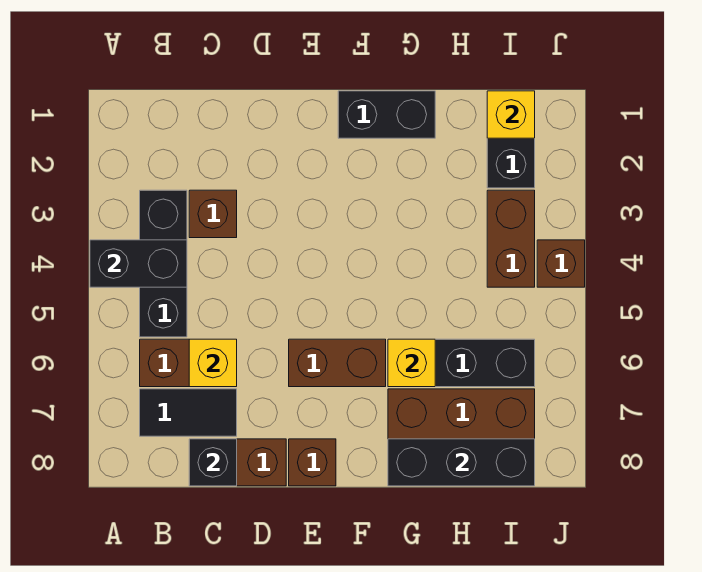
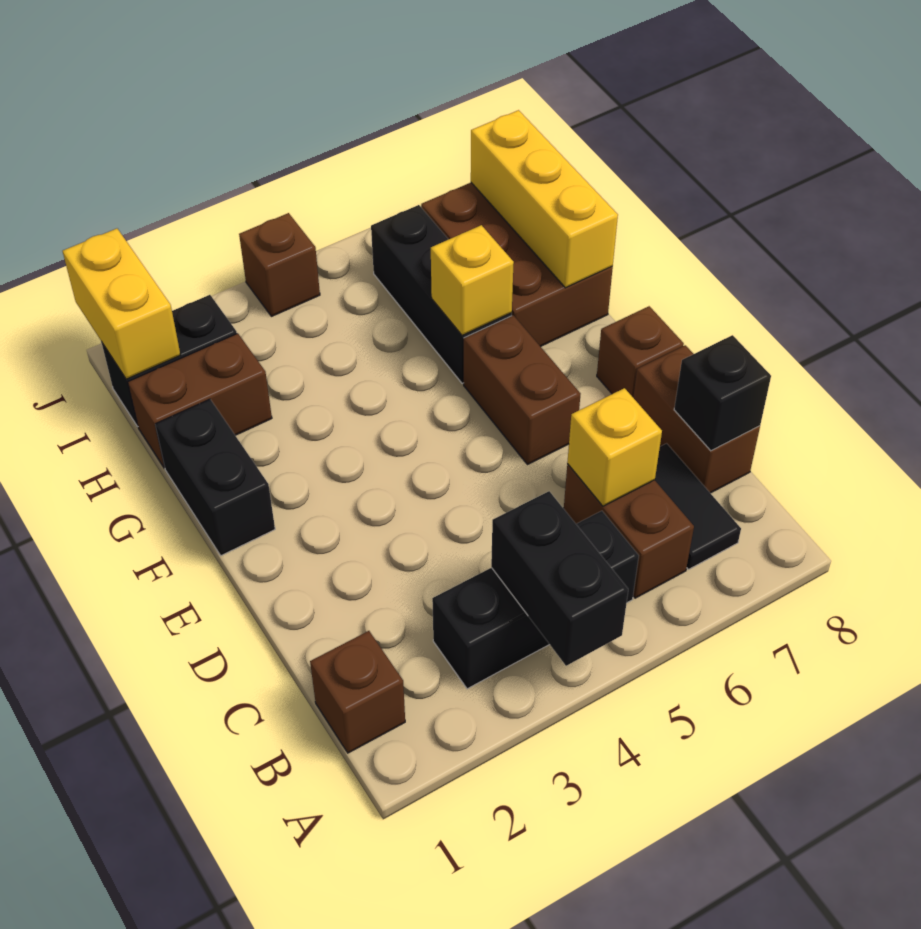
brown brick C3 level 1 -> brown brick B1 level 1
black brick G8:I8 level 2 -> yellow brick G8:I8 level 2
yellow brick I1 level 2 -> yellow brick I1:J1 level 2
brown brick I3:I4 level 1 -> brown brick H1:H2 level 1

